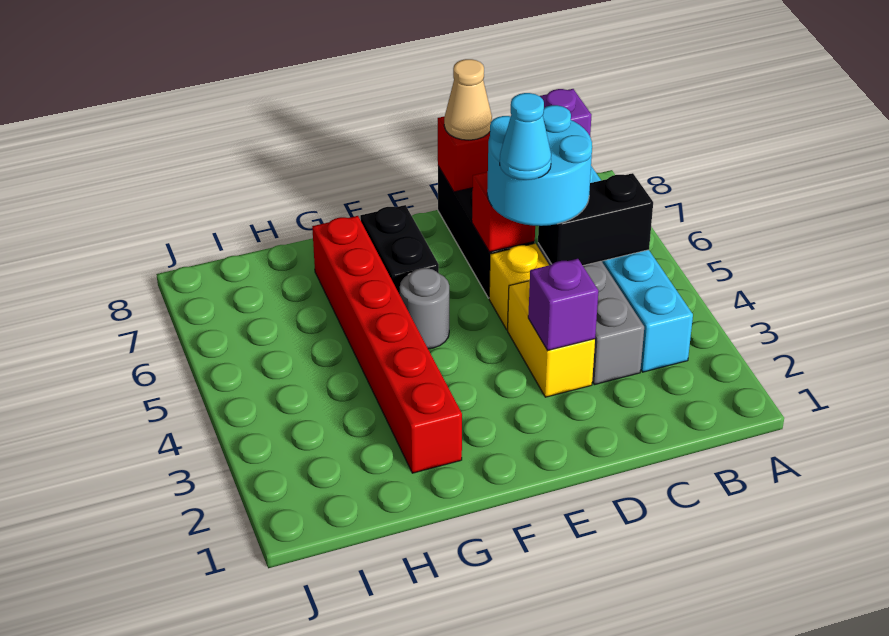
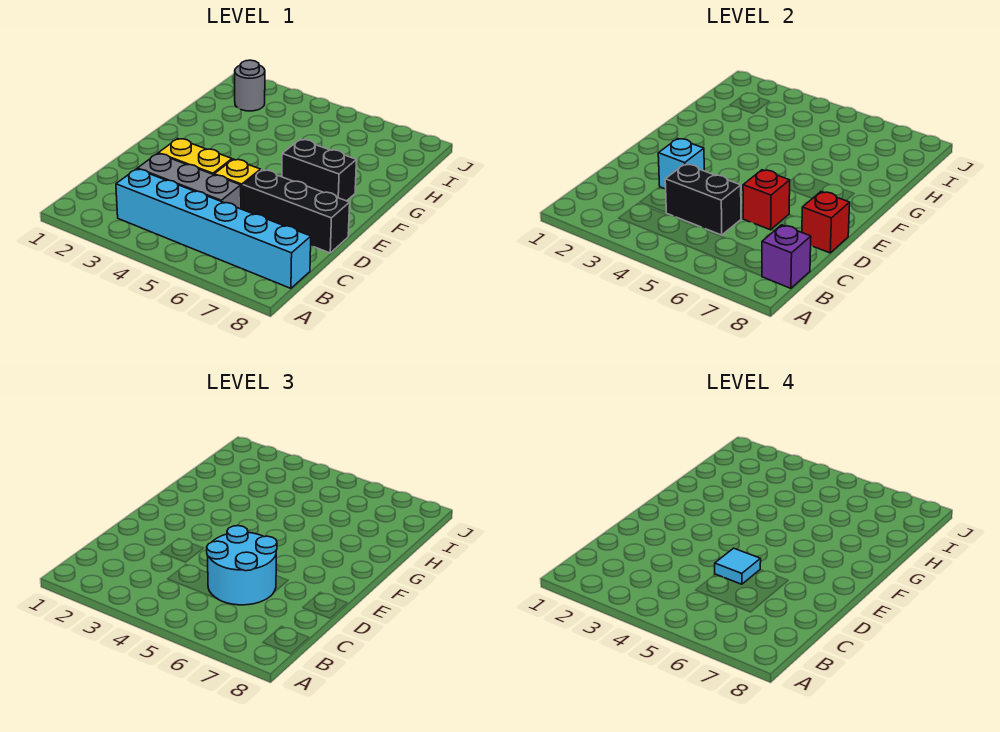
black brick B5:C5 level 2 -> black brick C4:C5 level 2
purple brick D3 level 2 -> cyan brick D3 level 2
cyan cone D5 level 4 -> cyan tile D5 level 4
tan cone D8 level 3 -> none
grey round brick F5 level 1 -> grey round brick I2 level 1
red brick G2:G7 level 1 -> none

